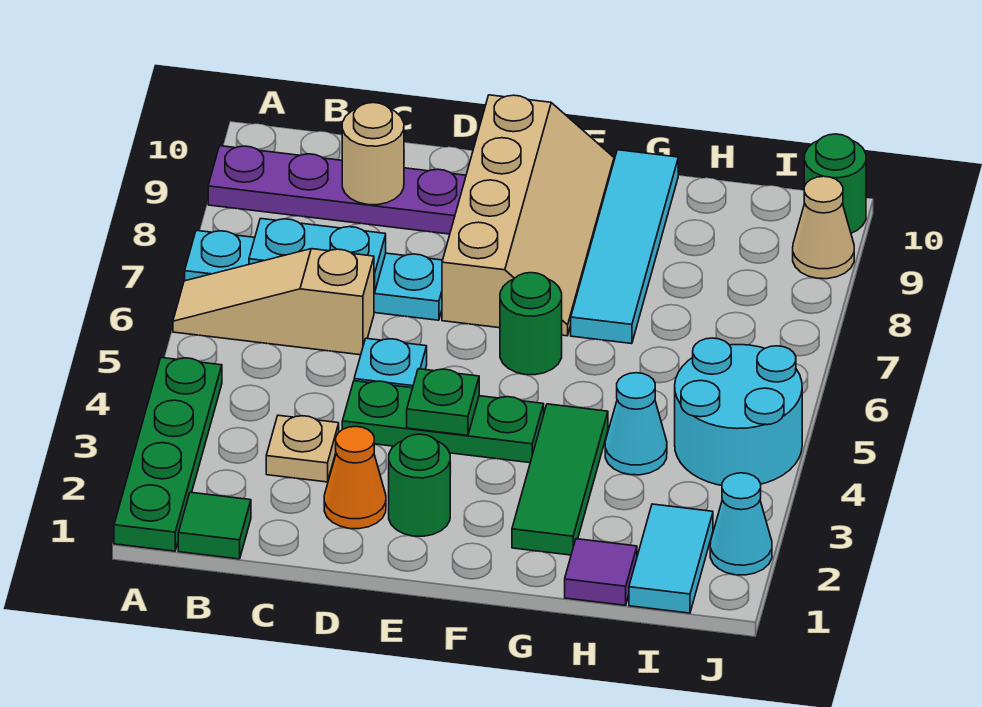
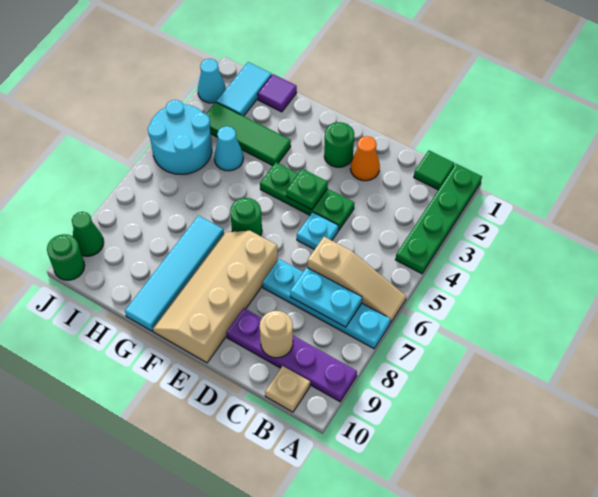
tan plate C3 level 1 -> tan plate B10 level 1
green tile G2:G4 level 1 -> green tile G3:I3 level 1
tan cone J9 level 1 -> green cone J9 level 1

